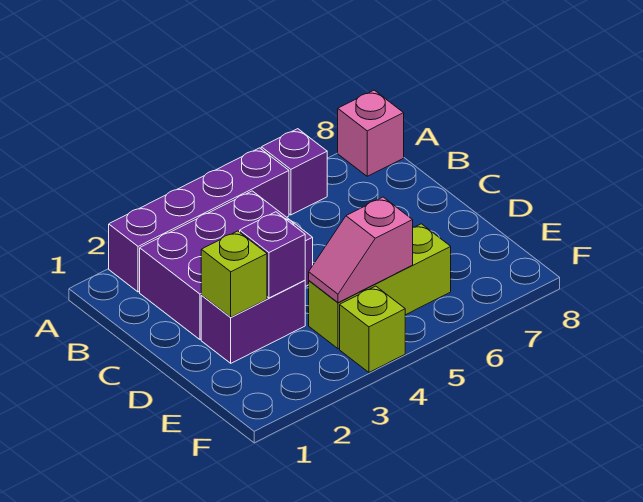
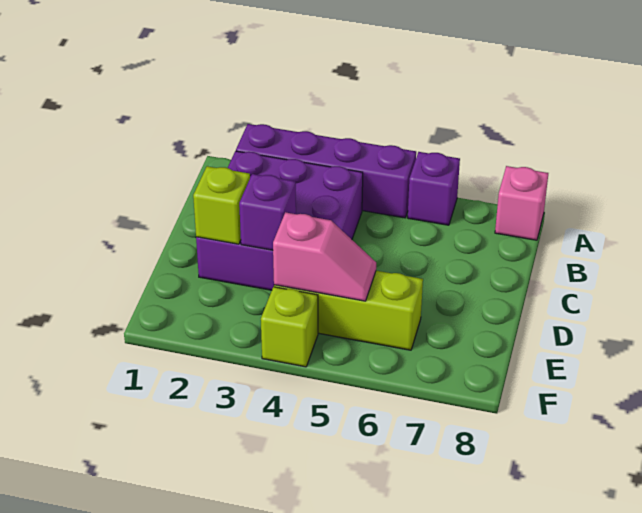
pink slope E4:E5 level 2 top 5 -> pink slope E4:E5 level 2 top 4

